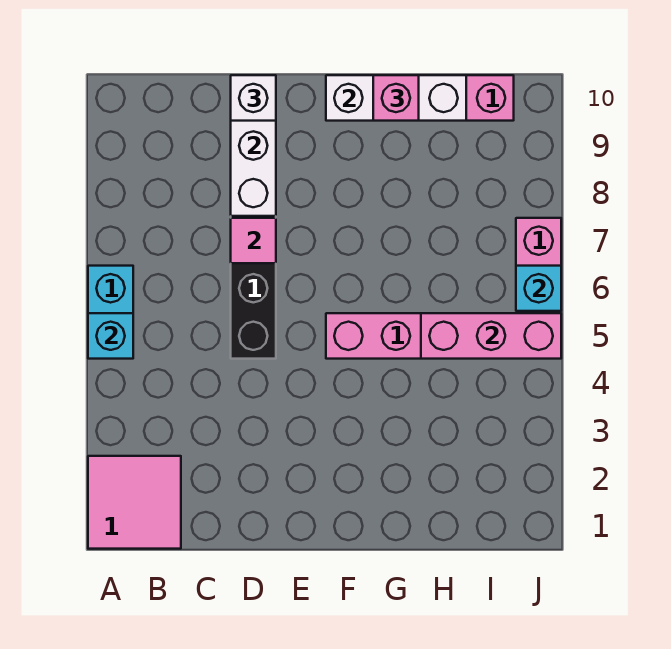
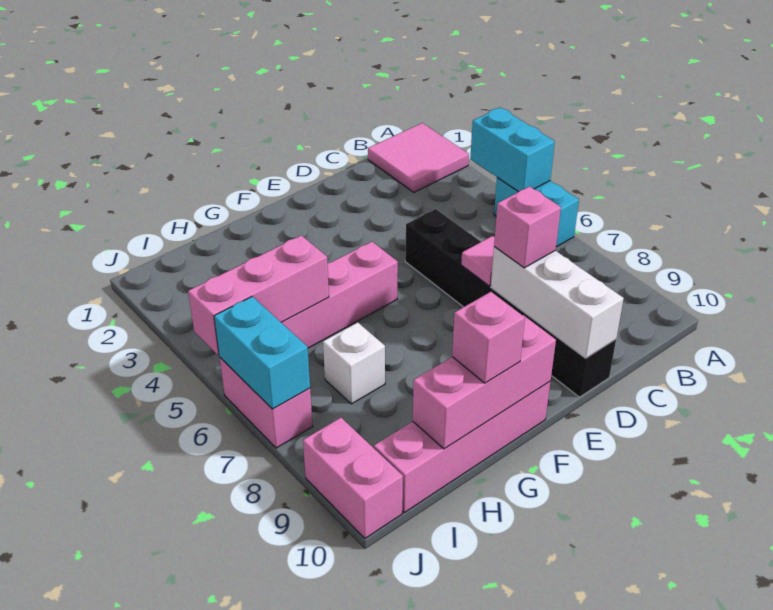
cyan brick A5 level 2 -> cyan brick A4:A5 level 2
none -> pink brick D8 level 3
white brick D10 level 3 -> white brick H7 level 1
white brick F10:H10 level 2 -> pink brick F10:H10 level 2
cyan brick J6 level 2 -> cyan brick J6:J7 level 2
none -> pink brick J9:J10 level 1

